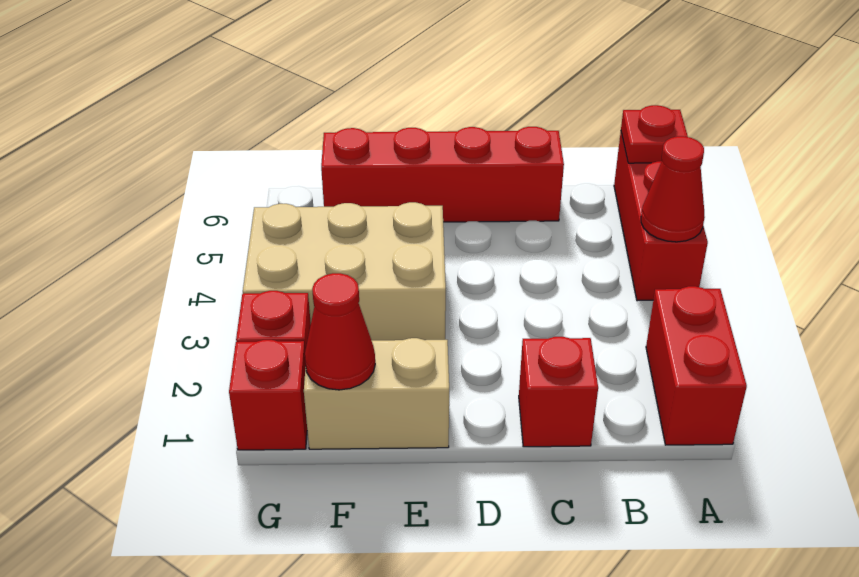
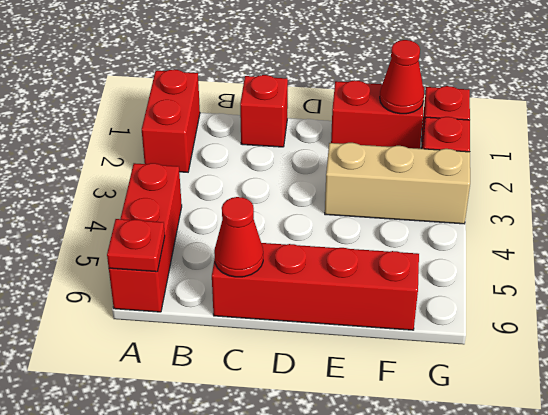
red cone A4 level 2 -> red cone C6 level 2
tan brick E1:F1 level 1 -> red brick E1:F1 level 1
tan brick E3:G4 level 1 -> tan brick E3:G3 level 1

